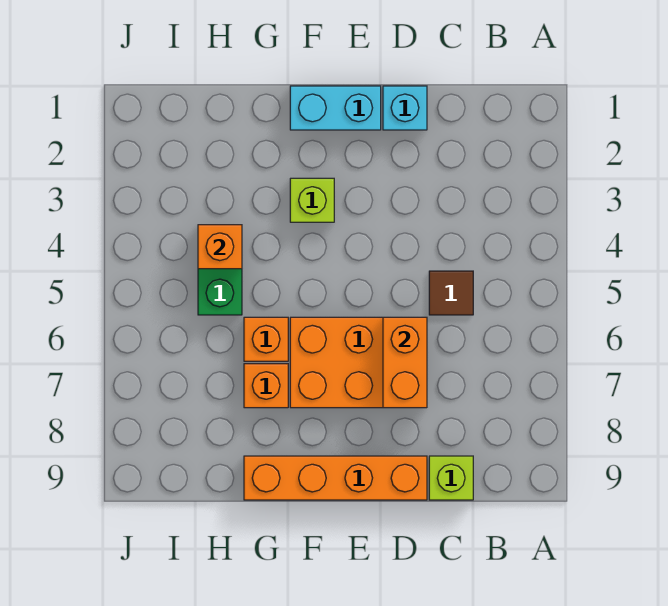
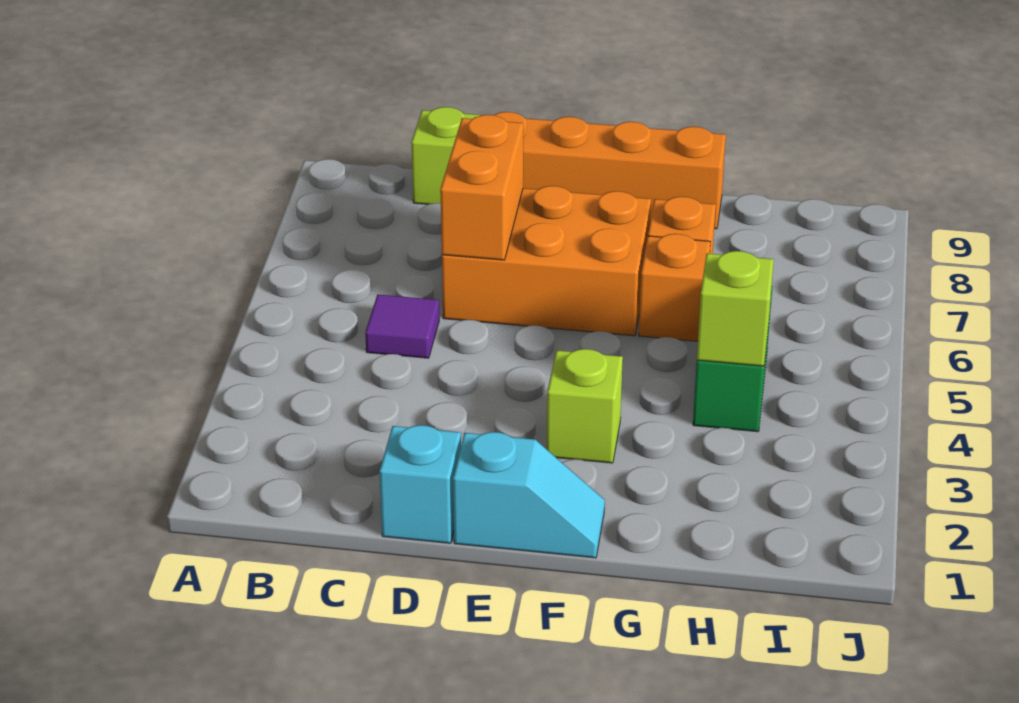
brown tile C5 level 1 -> purple tile C5 level 1
cyan brick E1:F1 level 1 -> cyan slope E1:F1 level 1 top E
orange brick H4 level 2 -> lime brick H4 level 2

